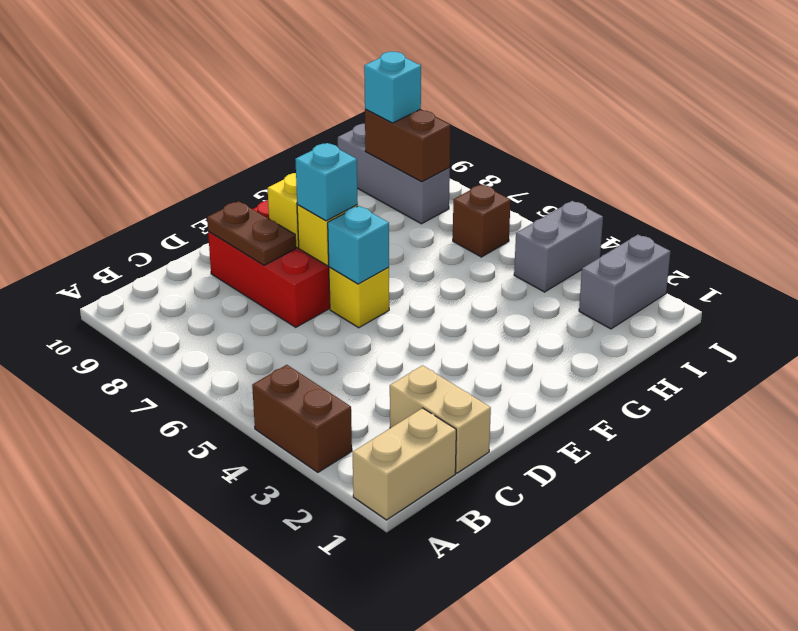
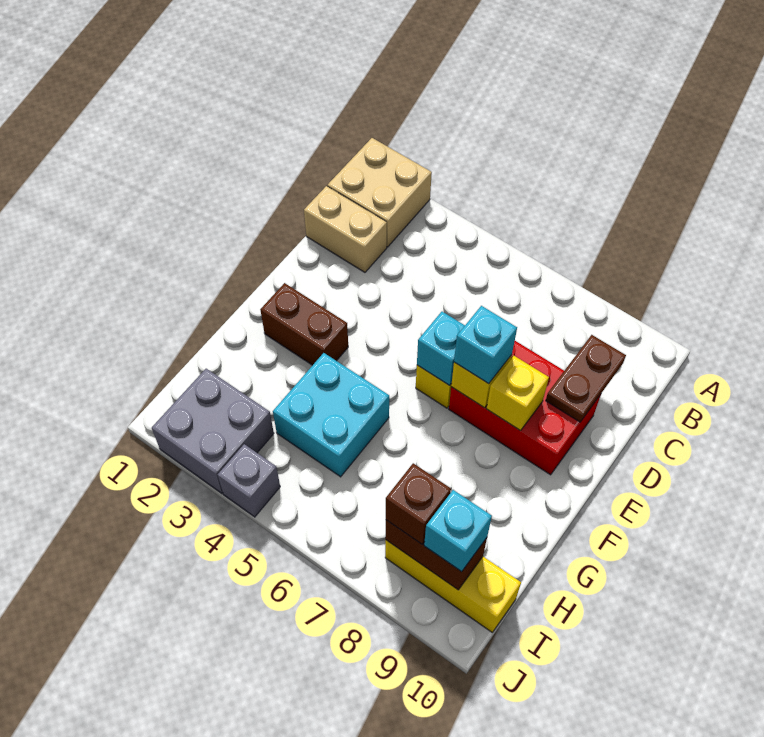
tan brick A1:B1 level 1 -> tan brick A1:B2 level 1
brown brick A3:A4 level 1 -> brown brick F2:F3 level 1
brown plate D8:D9 level 2 -> brown plate C9:D9 level 2
none -> cyan brick G4:H5 level 1
grey brick I2:J2 level 1 -> grey brick I2:J3 level 1
grey brick I4:J4 level 1 -> grey brick J4 level 1
brown brick I6 level 1 -> brown brick I8 level 3
grey brick I8:I10 level 1 -> yellow brick I8:I10 level 1

